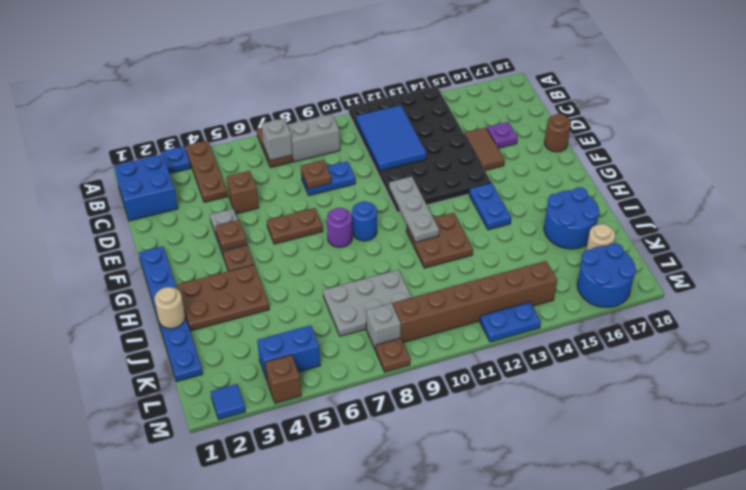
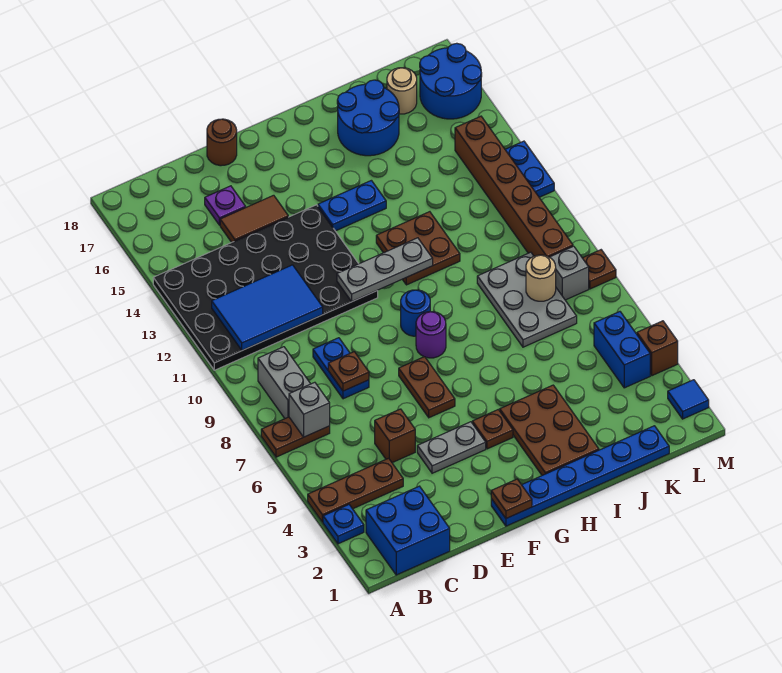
brown plate F4 level 2 -> brown plate F1 level 2
tan round brick I1 level 2 -> tan round brick K8 level 2

